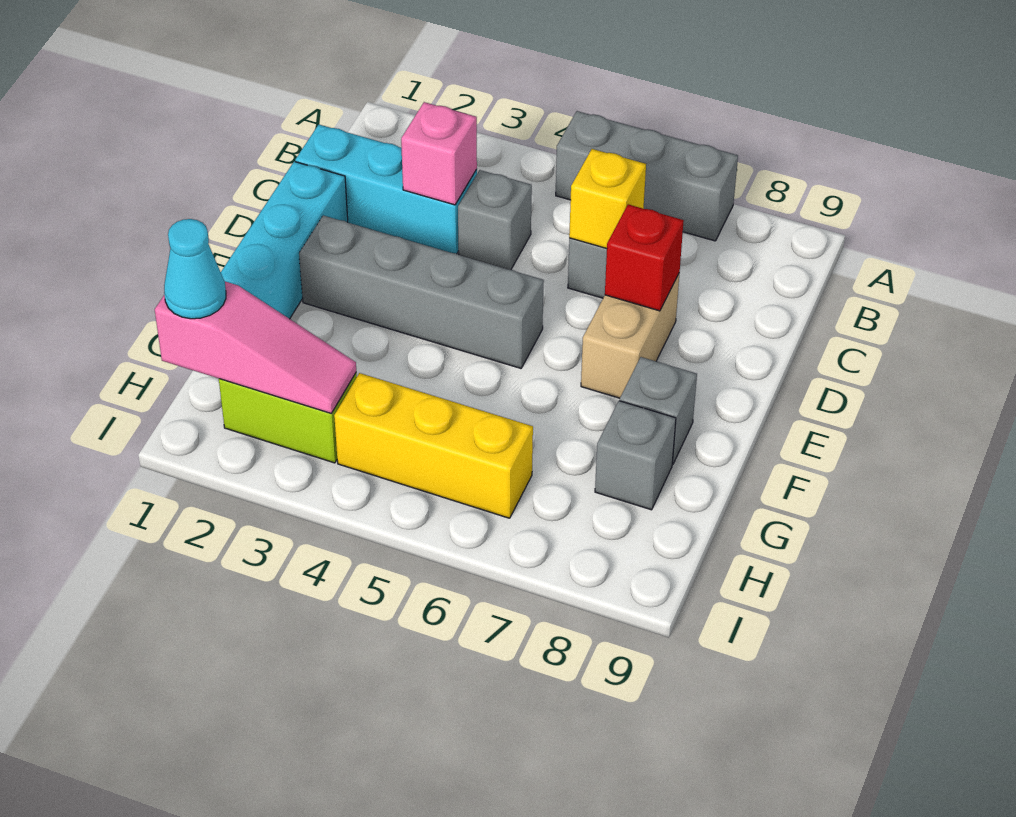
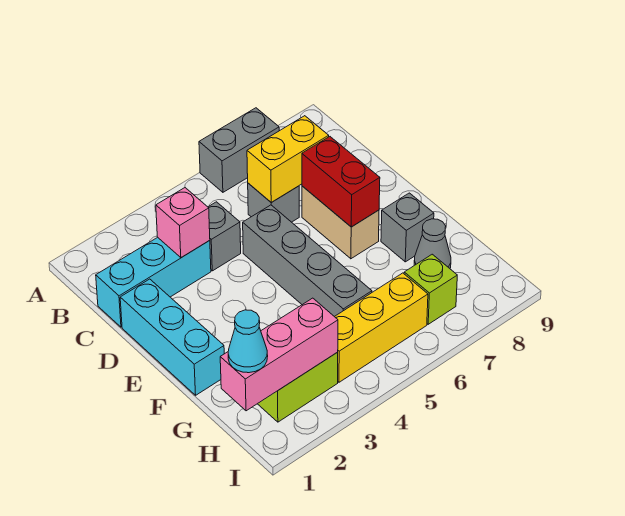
grey brick A5:A7 level 1 -> grey brick A6:A7 level 1
yellow brick C6 level 2 -> yellow brick C6:C7 level 2
red brick D7 level 2 -> red brick D7:E7 level 2
grey brick E2:E5 level 1 -> grey brick D5:G5 level 1
grey brick G8 level 1 -> grey cone G8 level 1
pink slope H1:H3 level 2 top 1 -> pink brick H1:H3 level 2
none -> lime brick H7 level 1

